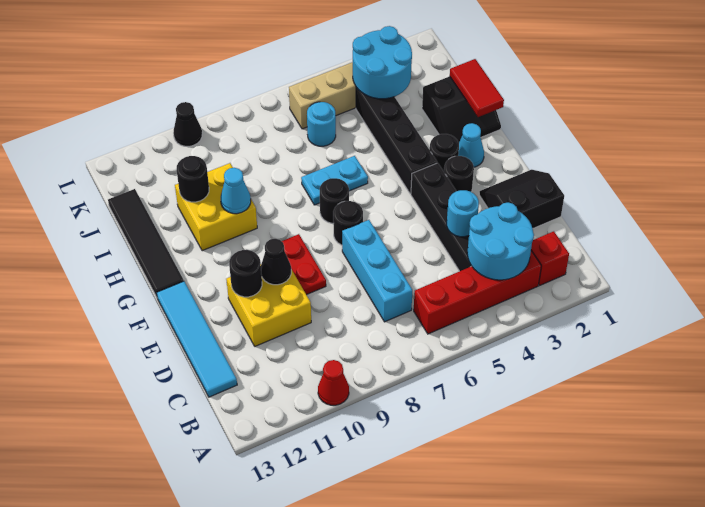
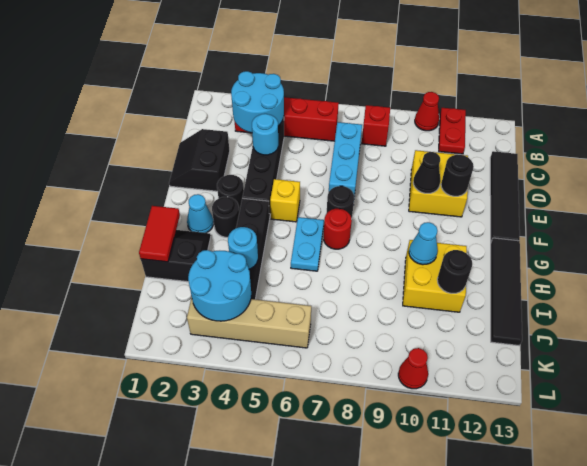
red brick B2 level 1 -> red brick B8 level 1
cyan tile C13:F13 level 1 -> black tile C13:F13 level 1
black slope D1:E2 level 1 top D -> black slope D1:E2 level 1 top 2
red plate E9:F9 level 1 -> red plate A11:B11 level 1
none -> yellow brick F5 level 1
black round brick G7 level 1 -> red round brick G7 level 1
cyan plate H6:H7 level 1 -> cyan plate G6:H6 level 1
cyan round brick J6 level 1 -> cyan round brick I4 level 2
black cone L10 level 1 -> red cone L10 level 1

